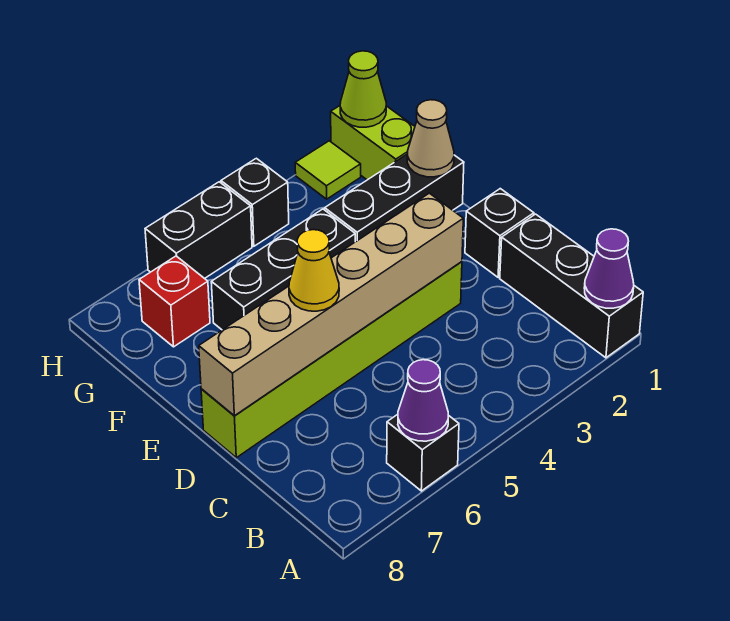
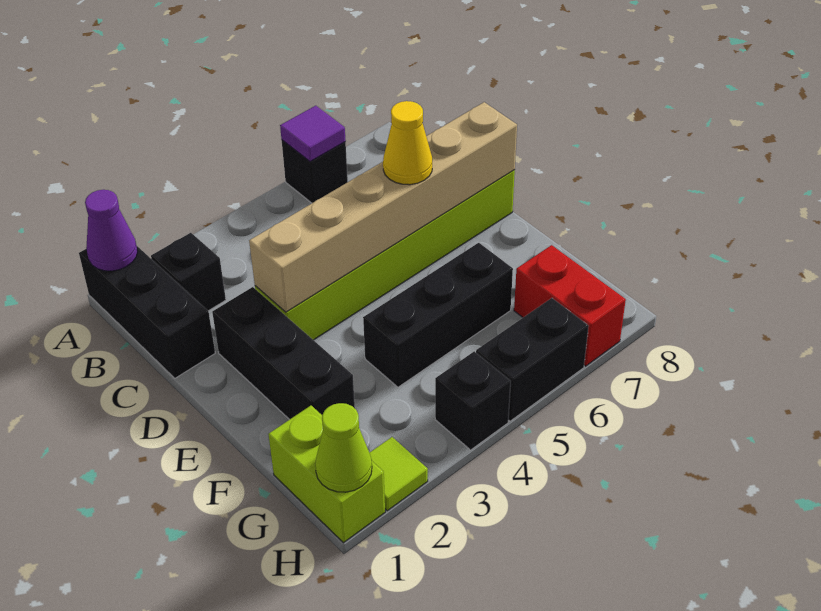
purple cone A6 level 2 -> purple tile A6 level 2
black brick D1 level 1 -> black brick B2 level 1
black brick F1:F3 level 1 -> black brick D2:F2 level 1
tan cone F1 level 2 -> none
red brick G7 level 1 -> red brick G7:H7 level 1

